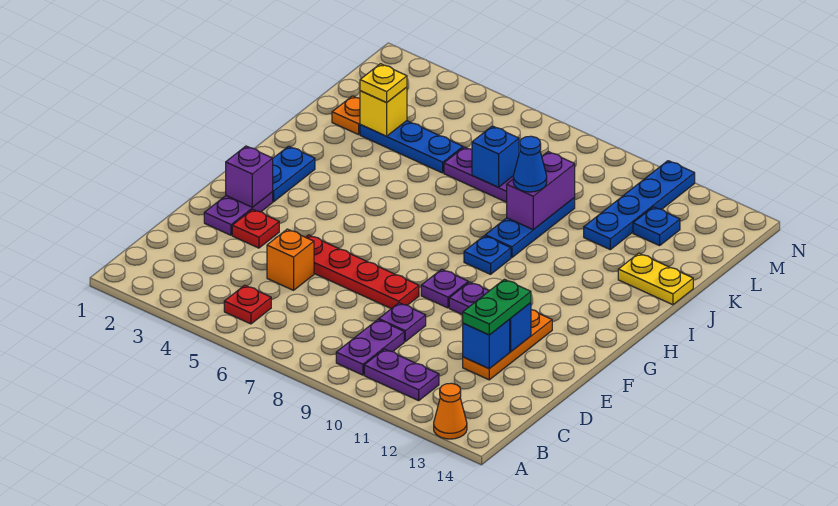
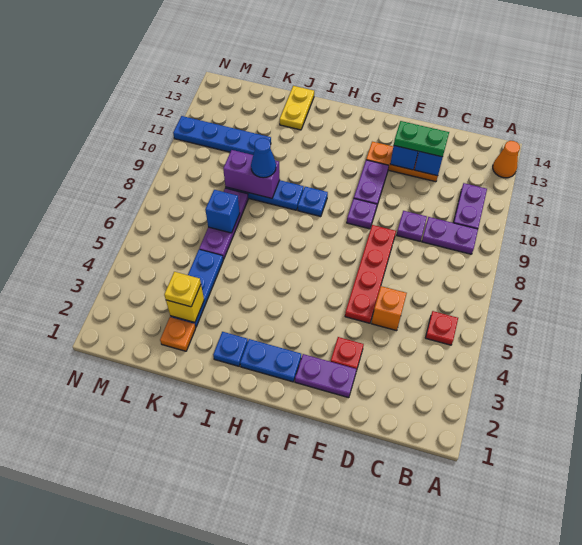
purple brick F2 level 2 -> none
blue plate L12 level 1 -> blue plate I2 level 1

